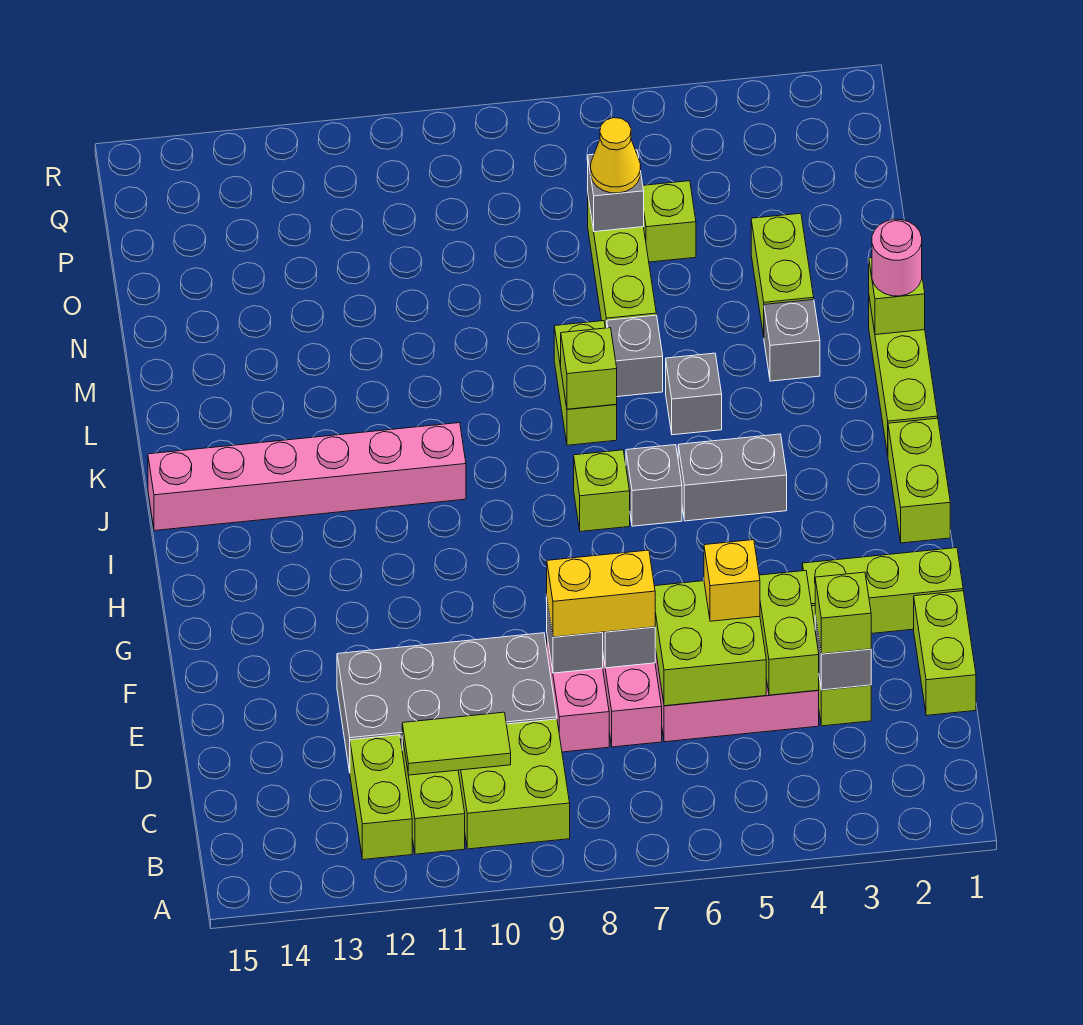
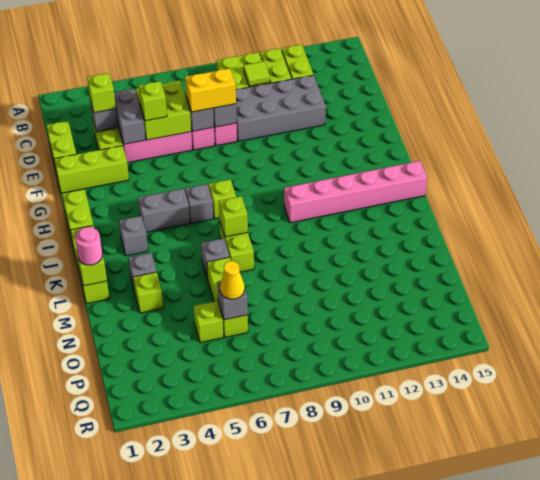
lime tile C10:C11 level 2 -> lime tile C10 level 2
lime brick D4:E4 level 2 -> grey brick D4:E4 level 2
yellow brick E5 level 3 -> lime brick E5 level 3
grey brick K5 level 1 -> grey brick J3 level 1
lime brick M3:N3 level 1 -> lime brick M3 level 1

